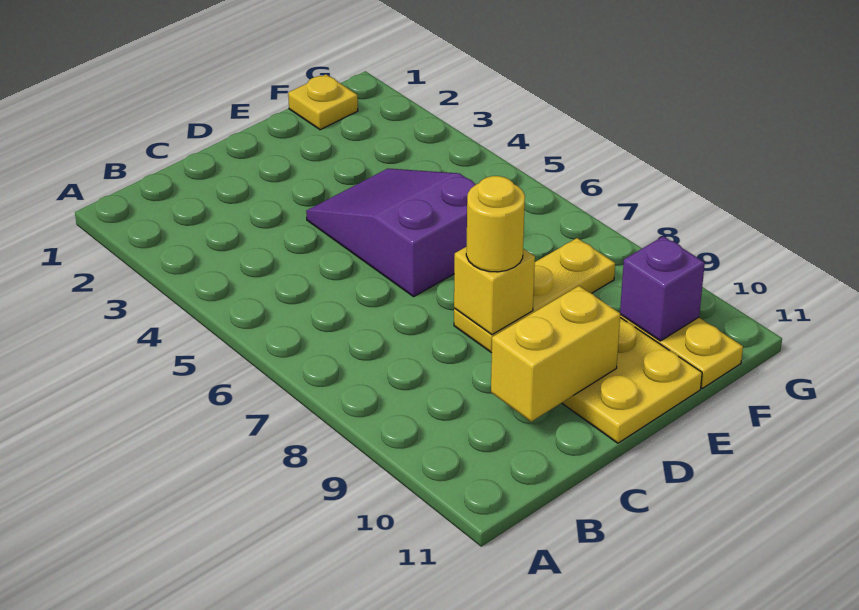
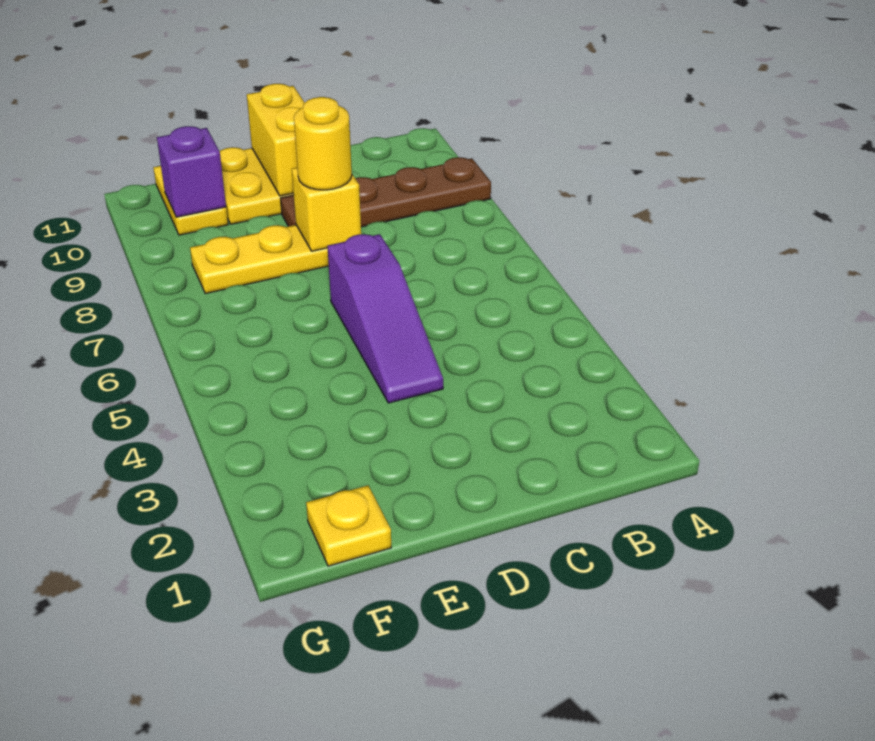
none -> brown plate A9:D9 level 1
yellow brick C10:D10 level 2 -> yellow brick D10:D11 level 2
purple slope D4:E6 level 1 top 6 -> purple slope D4:D6 level 1 top 6

